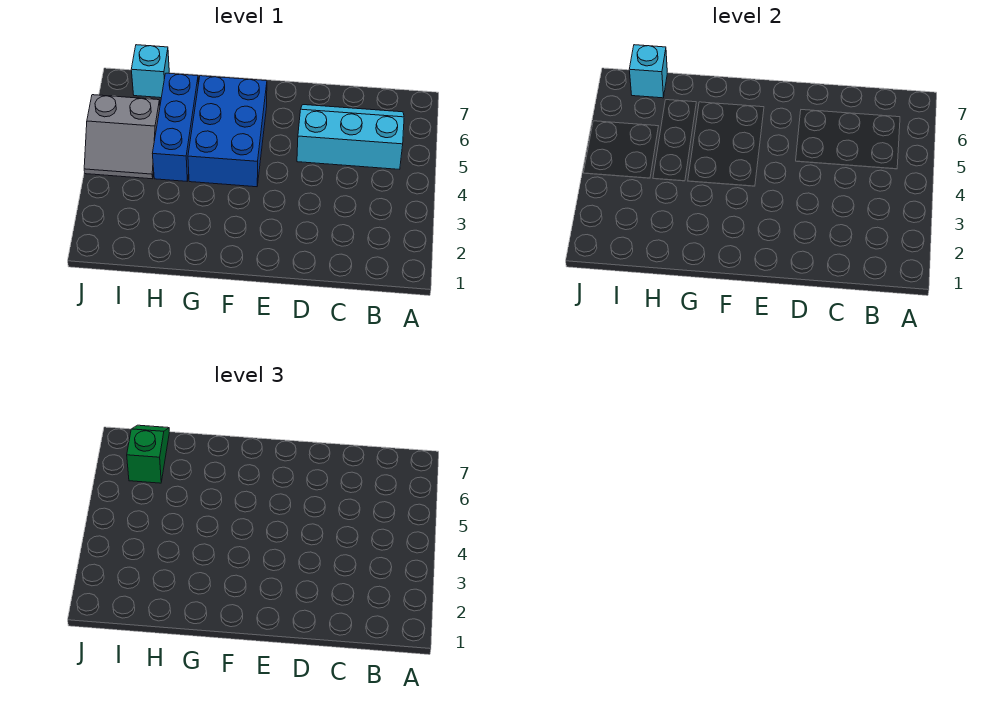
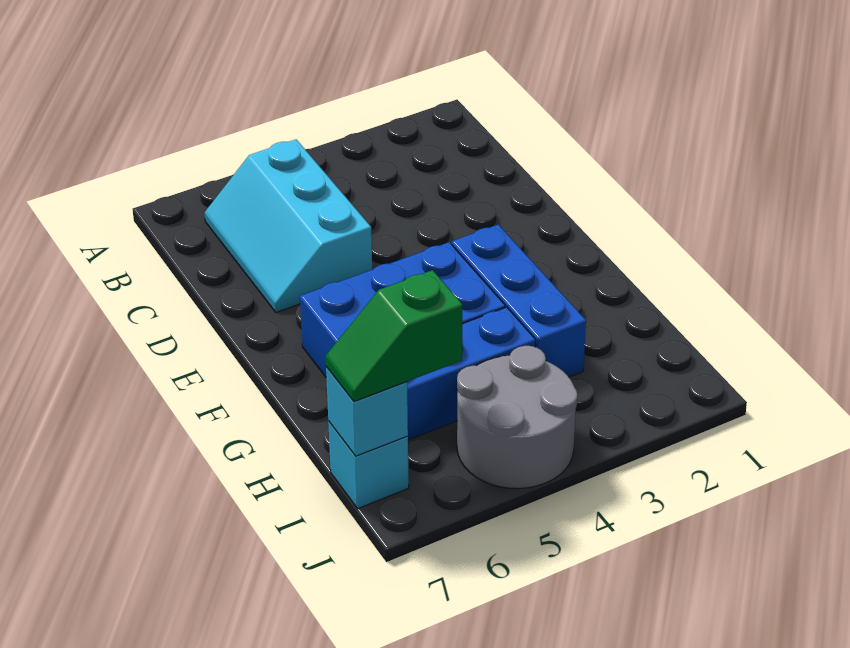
none -> blue brick F3:H3 level 1
grey slope I4:J5 level 1 top 5 -> grey round brick I4:J5 level 1

